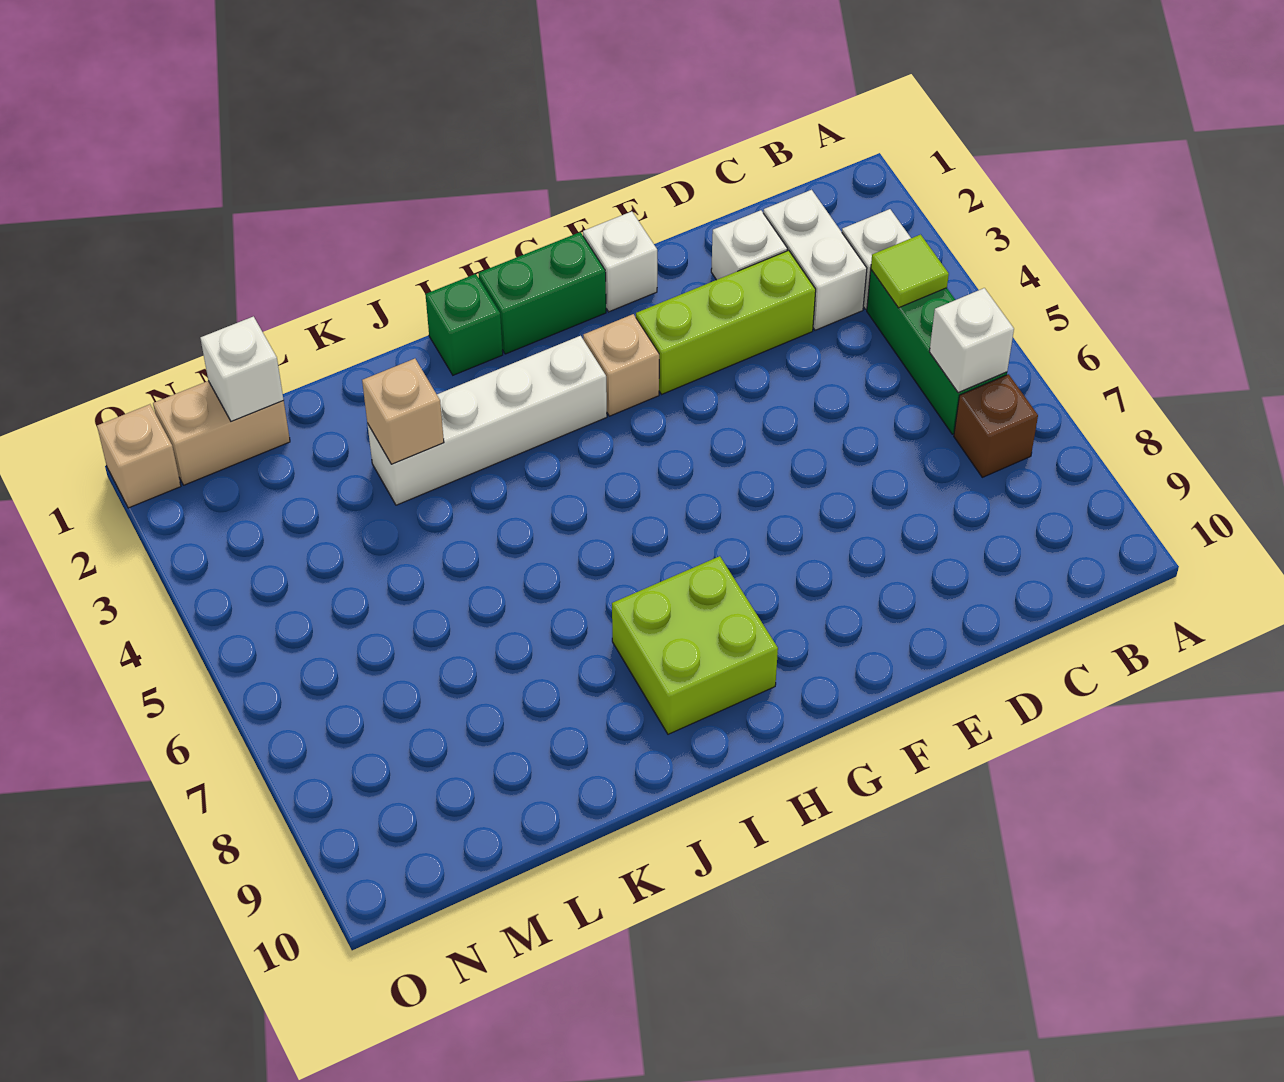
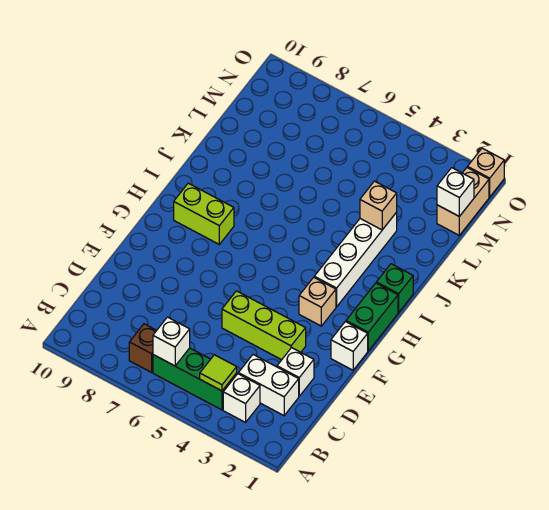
lime brick D3:F3 level 1 -> lime brick E3:E5 level 1
lime brick H8:I9 level 1 -> lime brick H8:H9 level 1

